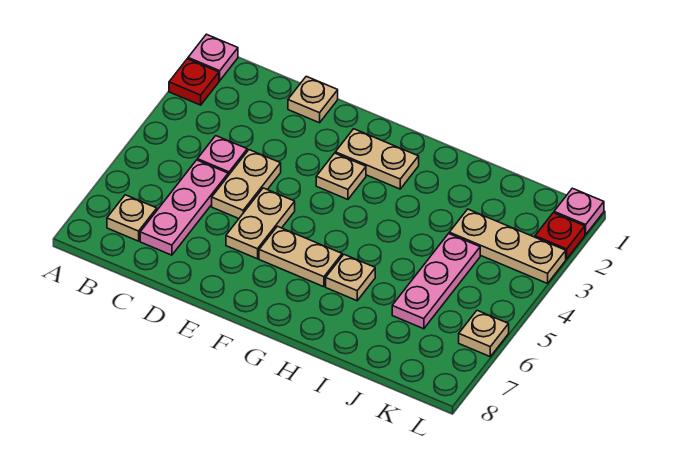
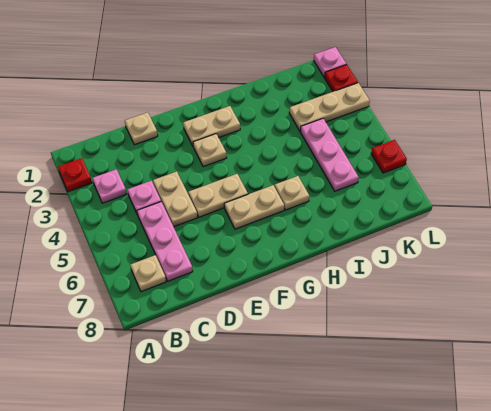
pink plate A1 level 1 -> pink plate B3 level 1
tan plate E5:E6 level 1 -> tan plate E5:F5 level 1
tan plate L6 level 1 -> red plate L6 level 1

